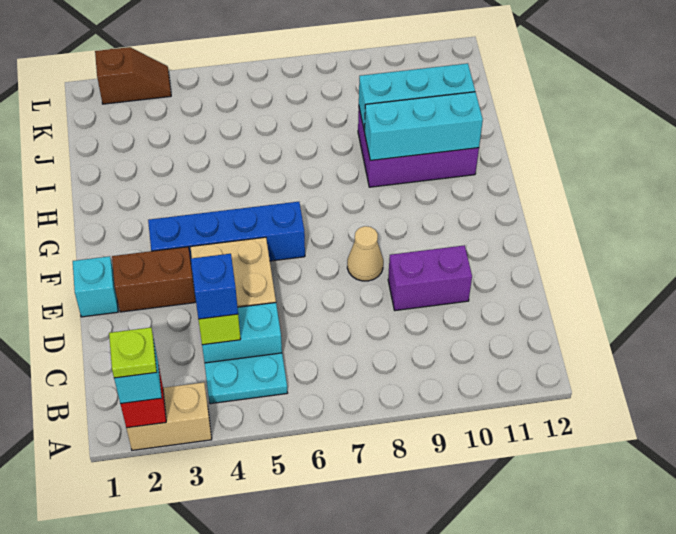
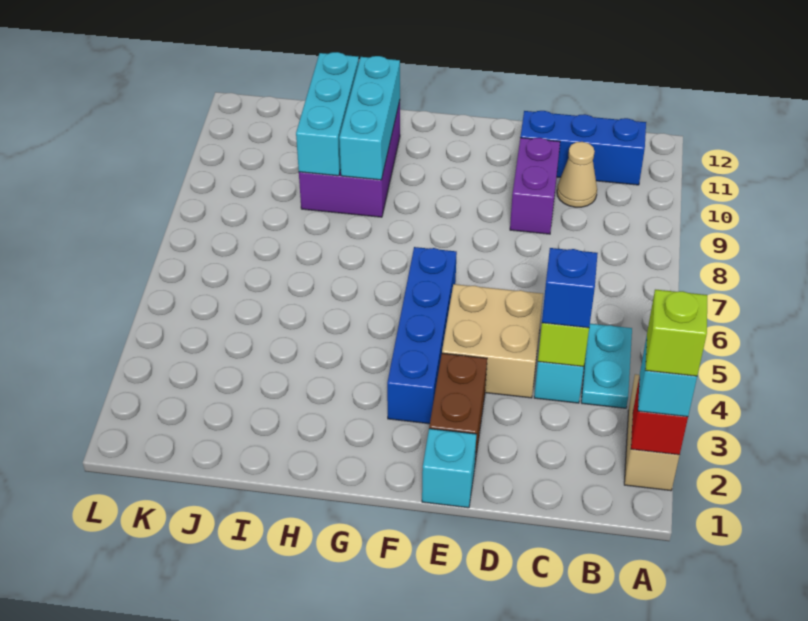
lime plate A2 level 4 -> lime brick A2 level 4
none -> blue brick B11:D11 level 1
tan cone E8 level 1 -> tan cone C10 level 1
brown slope L2:L3 level 1 top 2 -> none

